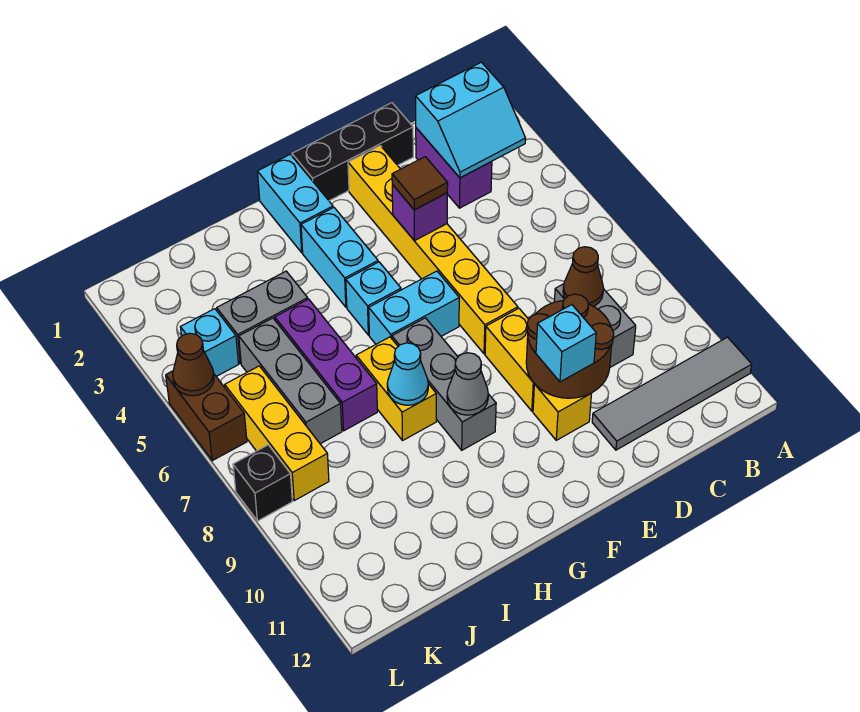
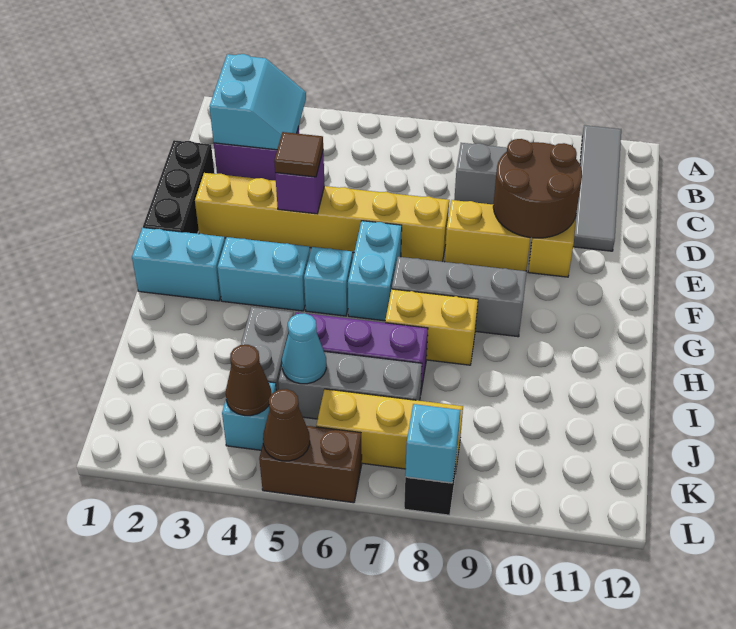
brown cone C8 level 2 -> brown cone K4 level 2
cyan brick E10 level 3 -> cyan brick L8 level 2
grey cone G9 level 2 -> none
cyan cone H8 level 2 -> cyan cone J5 level 2

